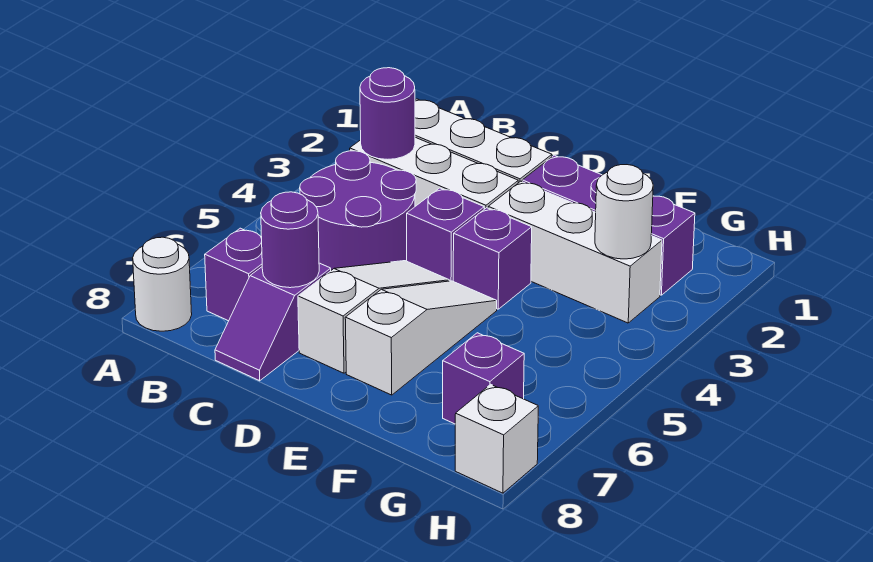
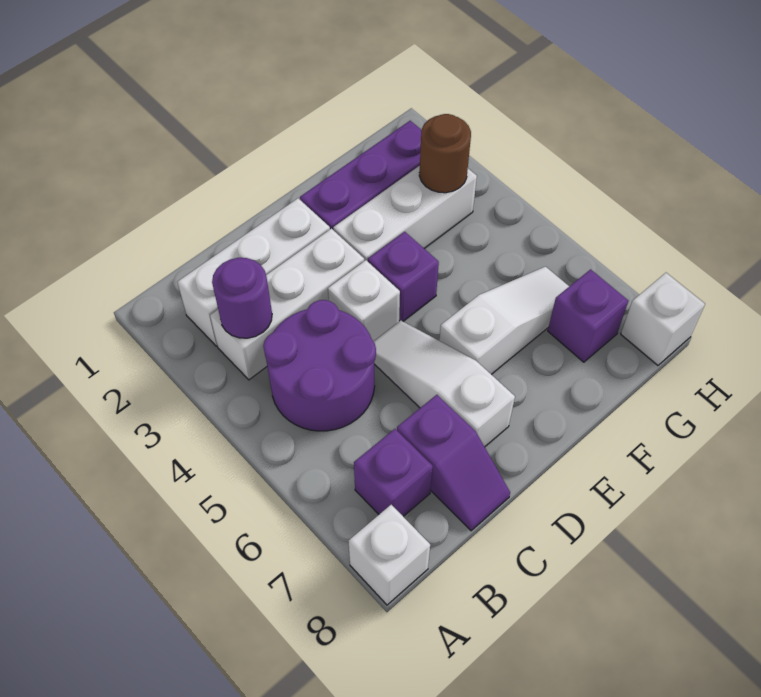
white round brick A8 level 1 -> white brick A8 level 1
purple round brick C7 level 2 -> none
purple brick D4 level 1 -> white brick D4 level 1
white slope E5:E7 level 1 top 7 -> white slope E6:G6 level 1 top E
white round brick G3 level 2 -> brown round brick G3 level 2

